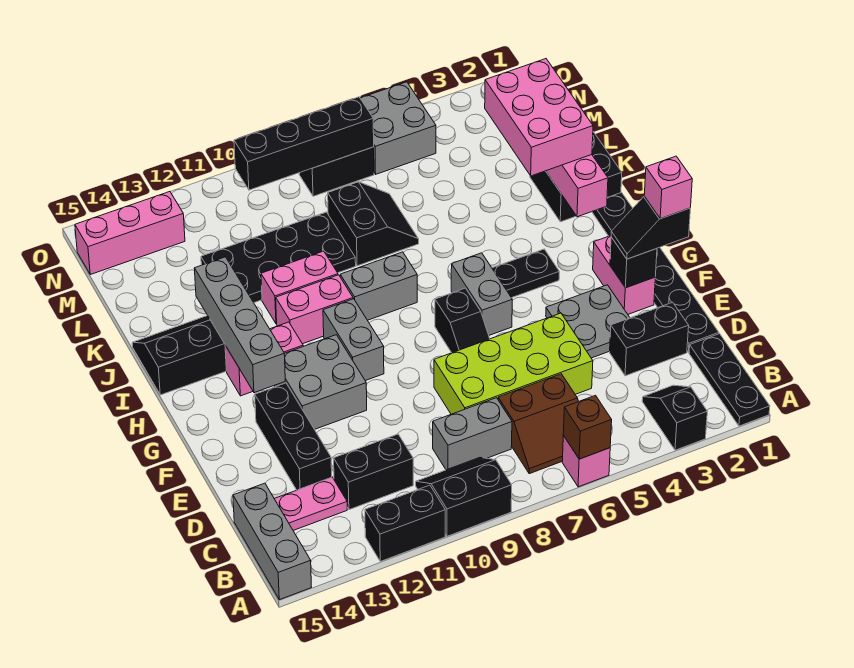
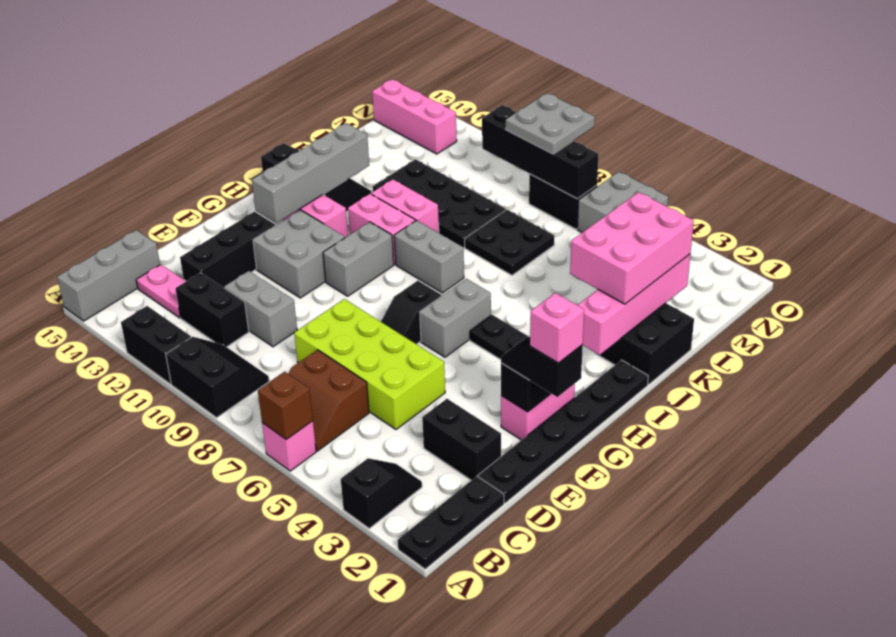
grey brick C8:C9 level 1 -> grey brick D10:D11 level 1
grey plate E3:F4 level 1 -> grey plate N8:O9 level 3
black slope K7:L8 level 1 top 8 -> black plate K7:L8 level 1

